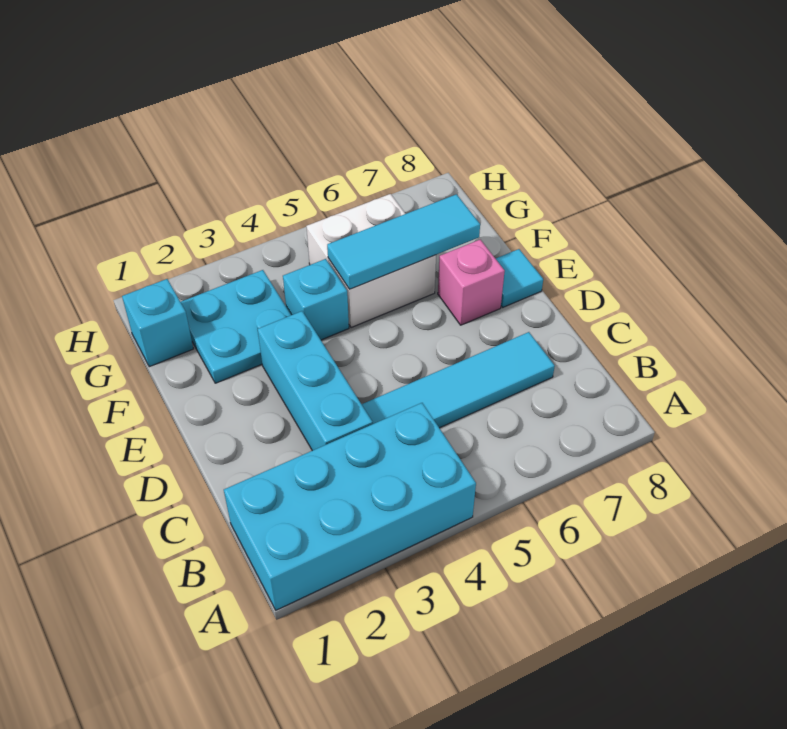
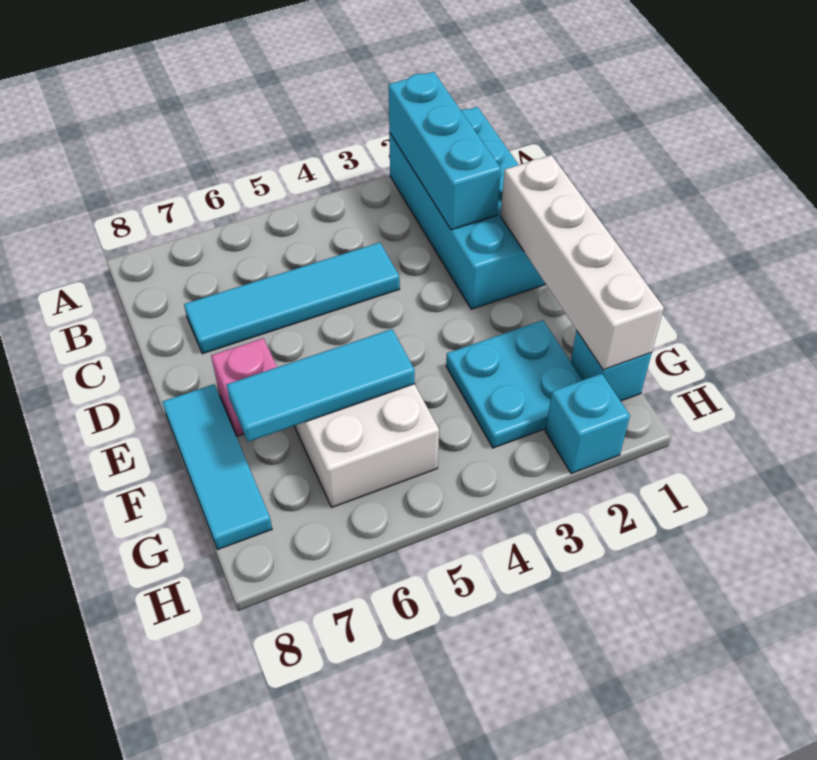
cyan brick A1:B4 level 1 -> cyan brick A1:D2 level 1
cyan brick C3:E3 level 1 -> cyan brick A2:C2 level 2
none -> white brick D1:G1 level 2
cyan tile E8 level 1 -> cyan tile E8:G8 level 1
cyan brick F4 level 1 -> cyan brick H2 level 1

